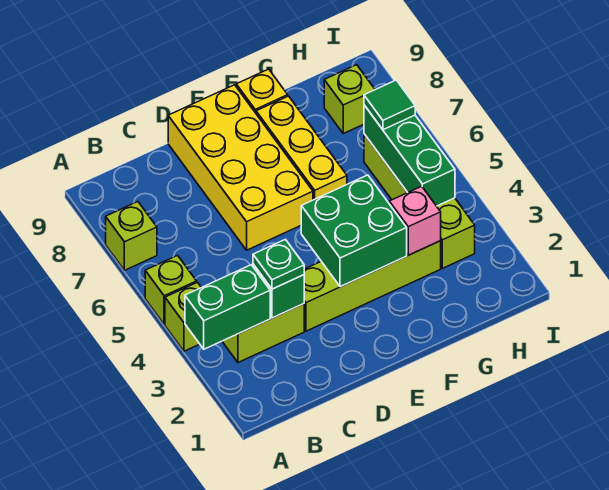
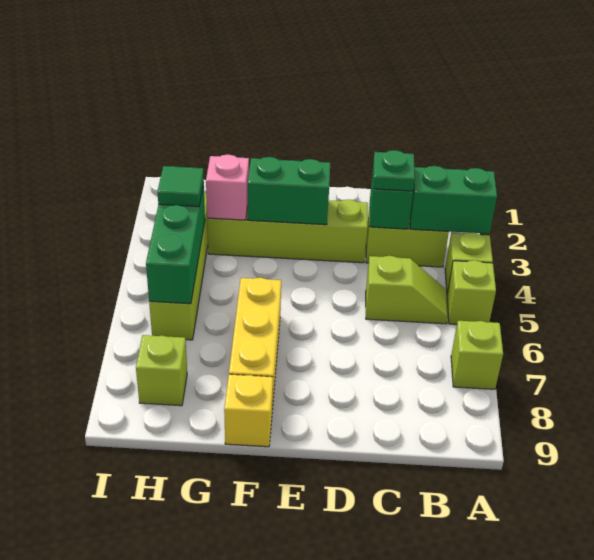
none -> lime slope B5:C5 level 1 top C
yellow brick D6:E9 level 1 -> none
green brick E3:F4 level 2 -> green brick E3:F3 level 2
green tile H6 level 3 -> green tile H4 level 3

